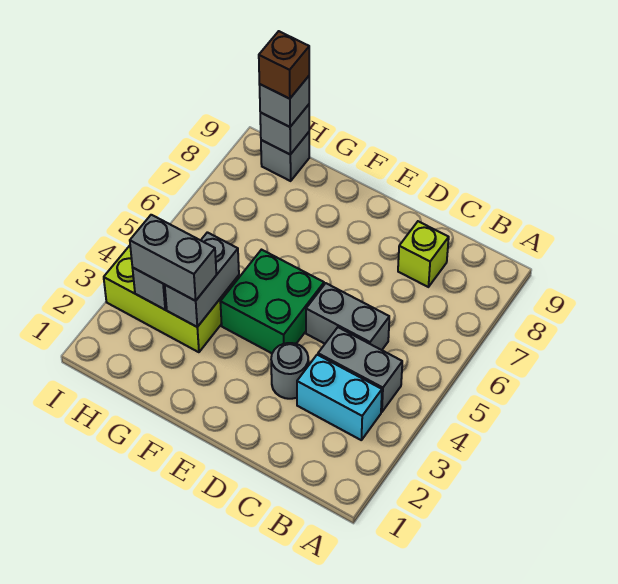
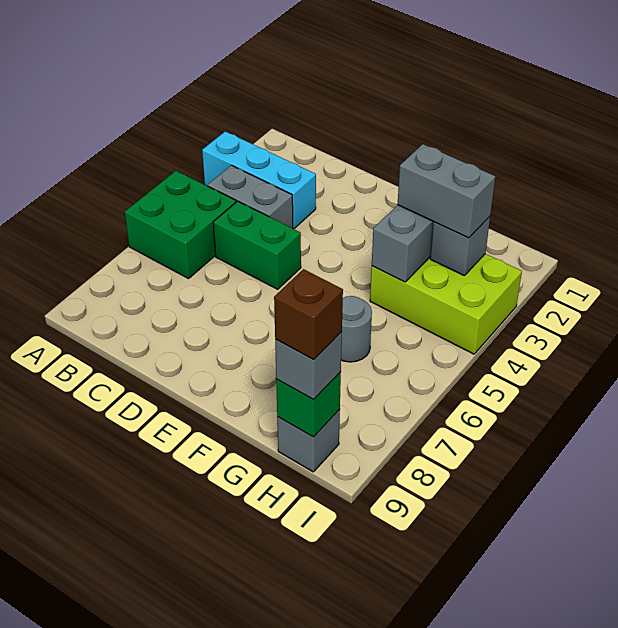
cyan brick B3:C3 level 1 -> cyan brick A3:C3 level 1
grey brick C5:D5 level 1 -> green brick C5:D5 level 1
lime brick C8 level 1 -> none
grey round brick D3 level 1 -> grey round brick G6 level 1
green brick E4:F5 level 1 -> green brick A5:B6 level 1
grey brick H9 level 2 -> green brick H9 level 2

